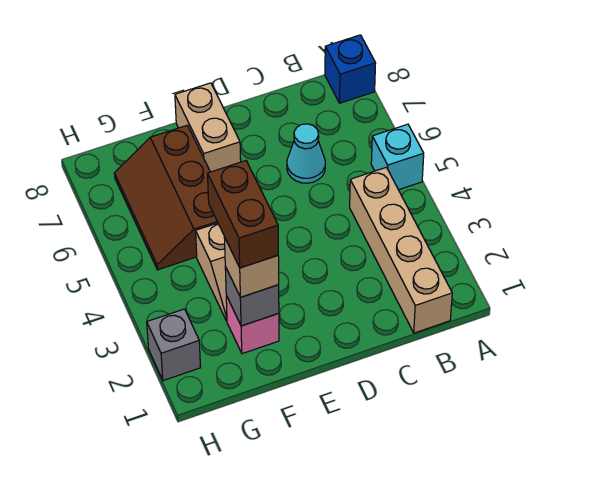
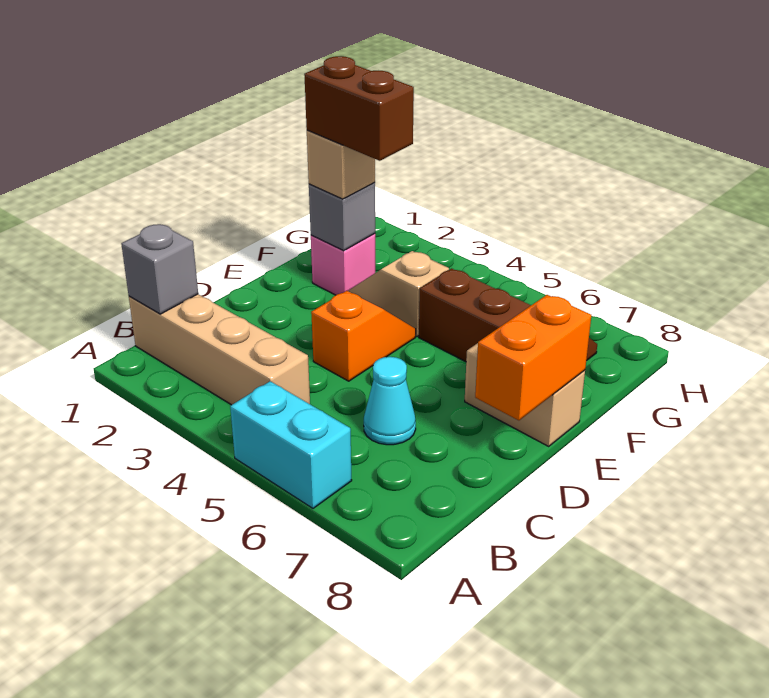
cyan brick A5 level 1 -> cyan brick A5:A6 level 1
blue brick A8 level 1 -> none
none -> orange slope D4:E4 level 1 top D
none -> orange brick D8:E8 level 2
grey brick H2 level 1 -> grey brick B1 level 2

